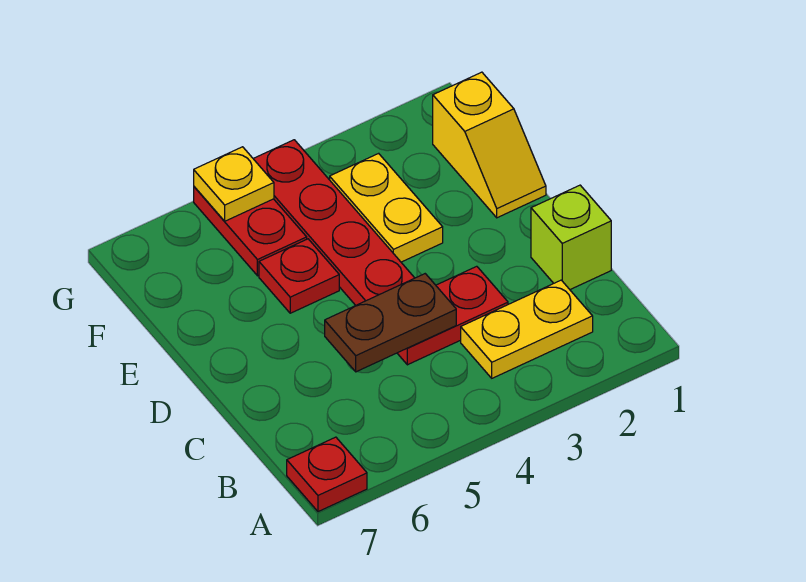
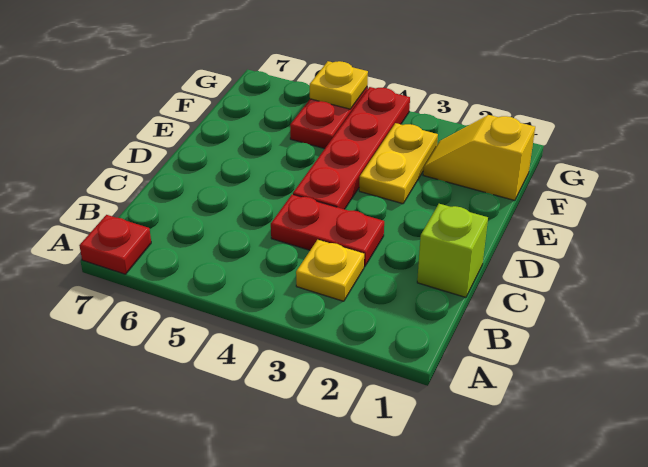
yellow plate B2:B3 level 1 -> yellow plate B3 level 1
brown plate C4:C5 level 2 -> none
yellow slope E1:F1 level 1 top F -> yellow slope F1:F2 level 1 top 1
red plate E5 level 1 -> none

